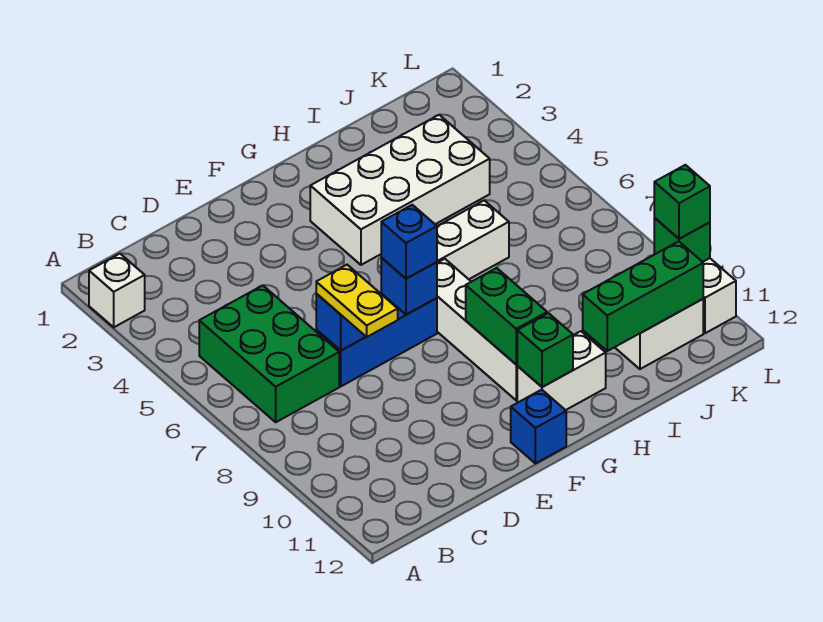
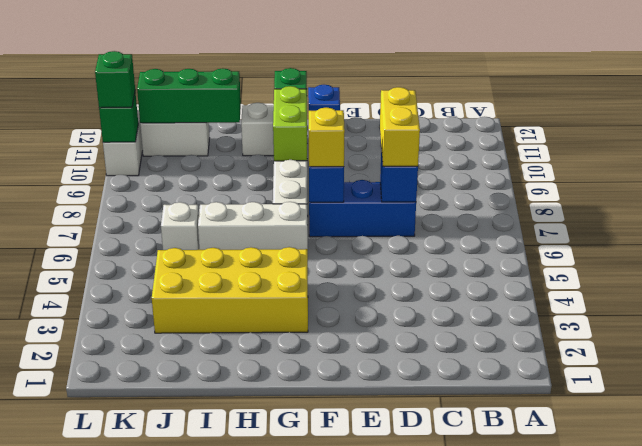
white brick A2 level 1 -> white brick J6 level 1
green brick B5:C7 level 1 -> none
yellow plate D7:D8 level 3 -> yellow brick D7:D8 level 3
blue brick F7 level 3 -> yellow brick F7 level 3
white brick G3:J4 level 1 -> yellow brick G3:J4 level 1
green brick G9:G10 level 2 -> lime brick G9:G10 level 2

